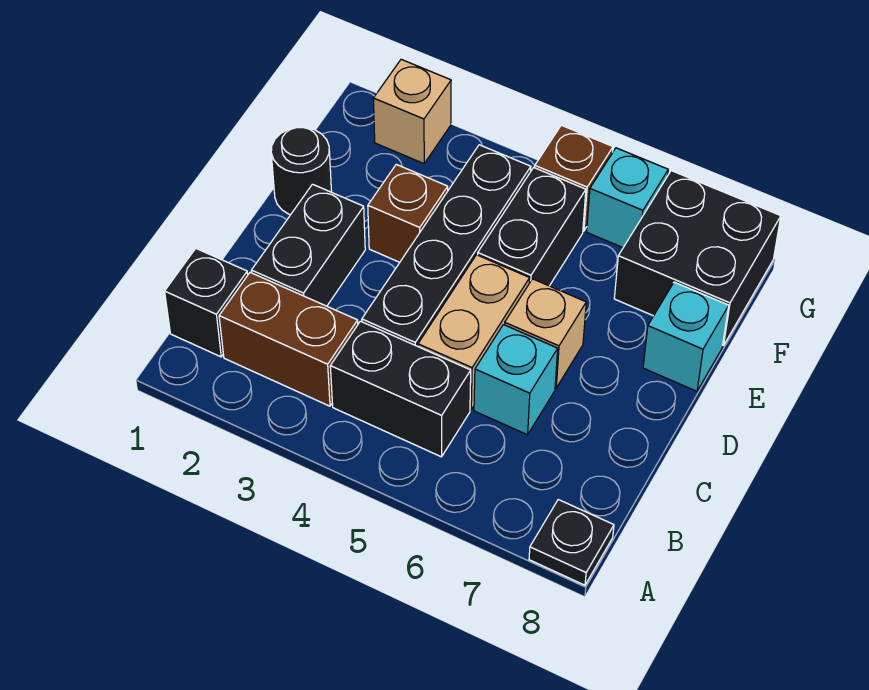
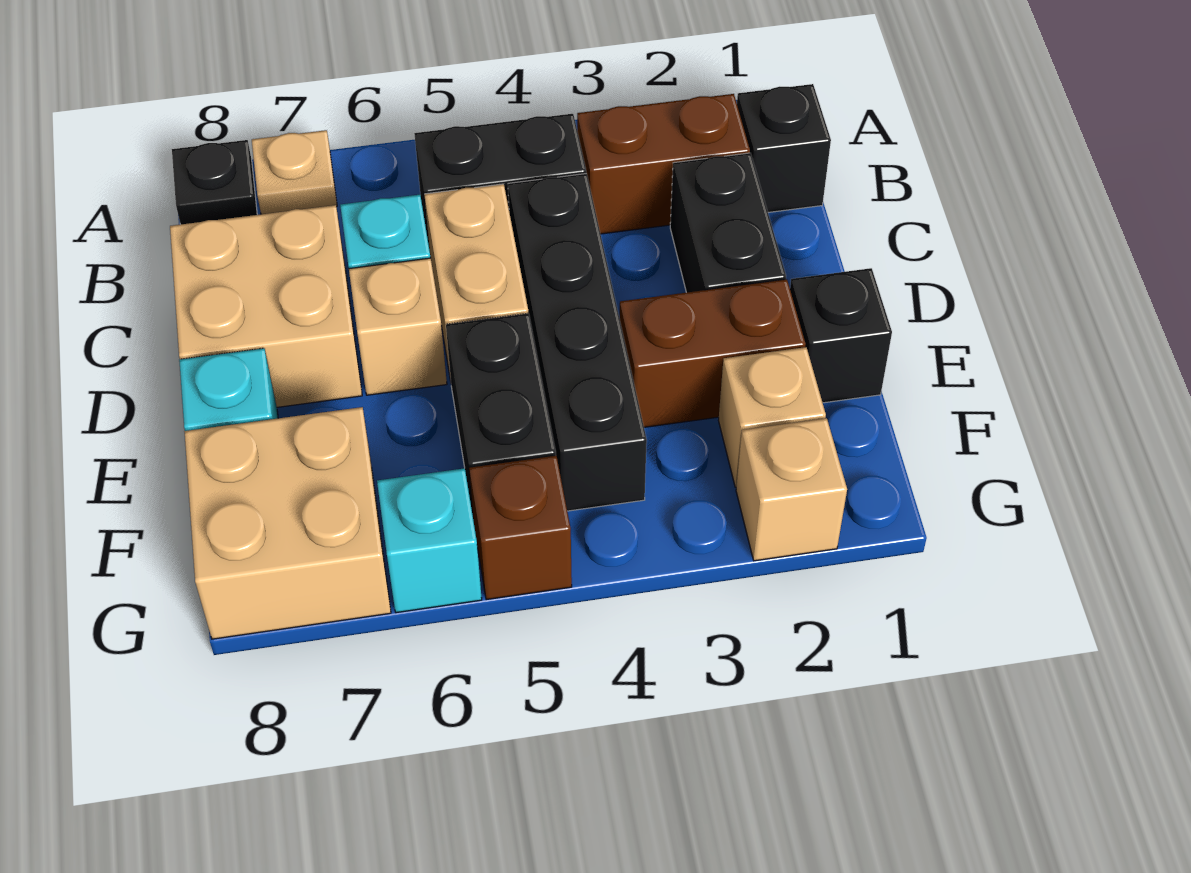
none -> tan plate A7 level 1
none -> tan brick C7:D8 level 1
black round brick E1 level 1 -> black brick E1 level 1
brown brick E3 level 1 -> brown brick E2:E3 level 1
none -> tan brick F2 level 1
black brick F7:G8 level 1 -> tan brick F7:G8 level 1

